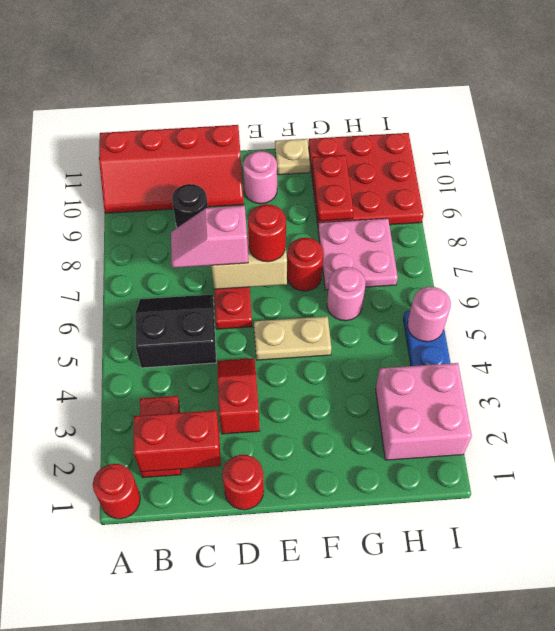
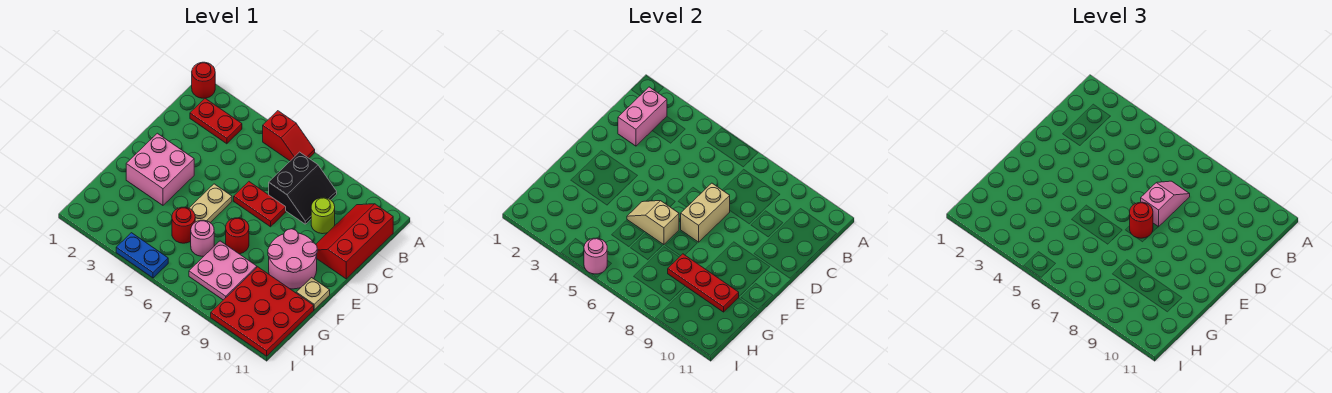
red slope A10:D11 level 1 top 11 -> red slope B10:D11 level 1 top 11
red brick B2:C2 level 2 -> pink brick B2:C2 level 2
black slope B5:C6 level 1 top 5 -> black slope B7:C8 level 1 top 7
black round brick C9 level 1 -> lime round brick C9 level 1
red round brick D1 level 1 -> red round brick G5 level 1
red slope D3:D4 level 1 top 3 -> red slope A5:A6 level 1 top 5
pink round brick E10 level 1 -> pink round brick E9:F10 level 1
none -> tan slope F5:F6 level 2 top 6
red plate G9:G10 level 2 -> red plate G8:G10 level 2
pink brick H2:I3 level 1 -> pink brick E2:F3 level 1

